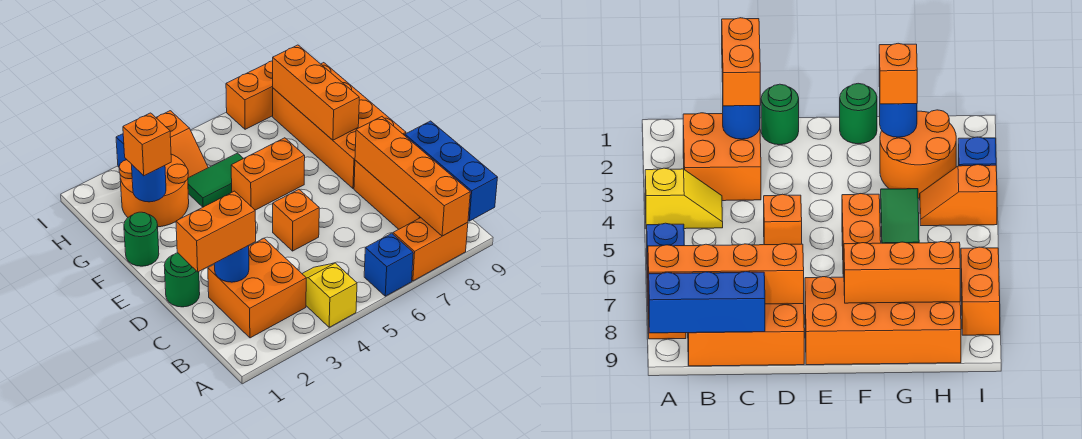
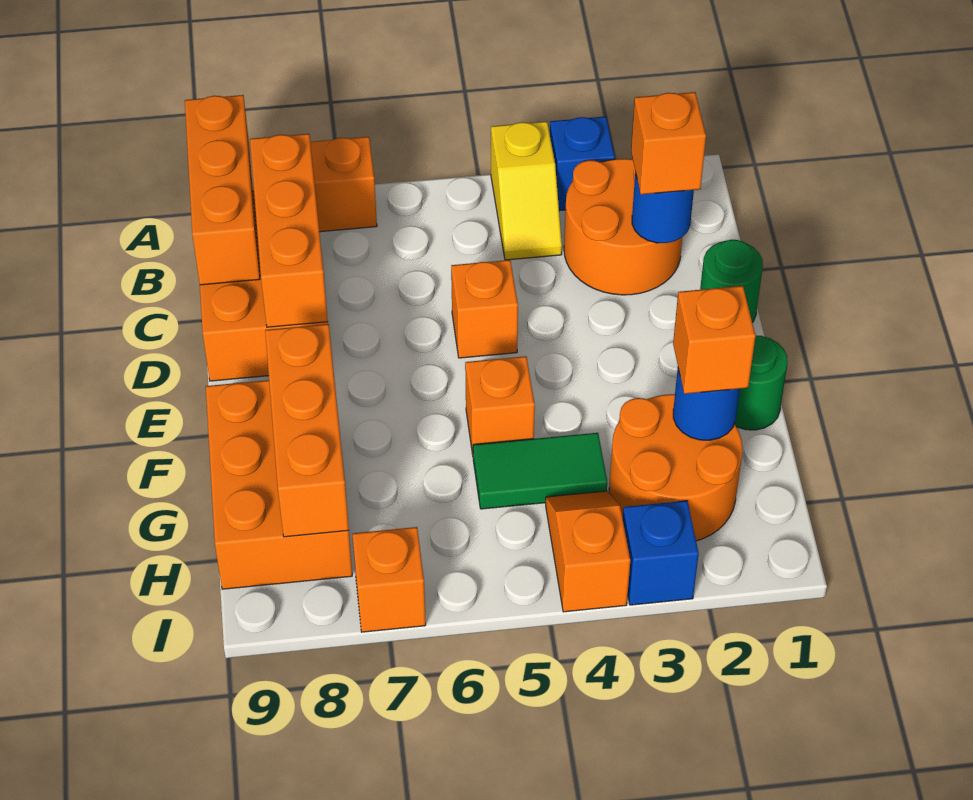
blue brick A6 level 1 -> blue brick A3 level 1
orange brick A8:D8 level 2 -> orange brick B8:D8 level 2
blue brick A9:C9 level 2 -> orange brick A9:C9 level 2
orange brick B2:C3 level 1 -> orange round brick B2:C3 level 1
orange brick C1:C2 level 3 -> orange brick C2 level 3
orange brick E8:H9 level 1 -> orange brick F8:H9 level 1
orange brick F5:F6 level 1 -> orange brick F5 level 1
orange brick I7:I8 level 1 -> orange brick I7 level 1

